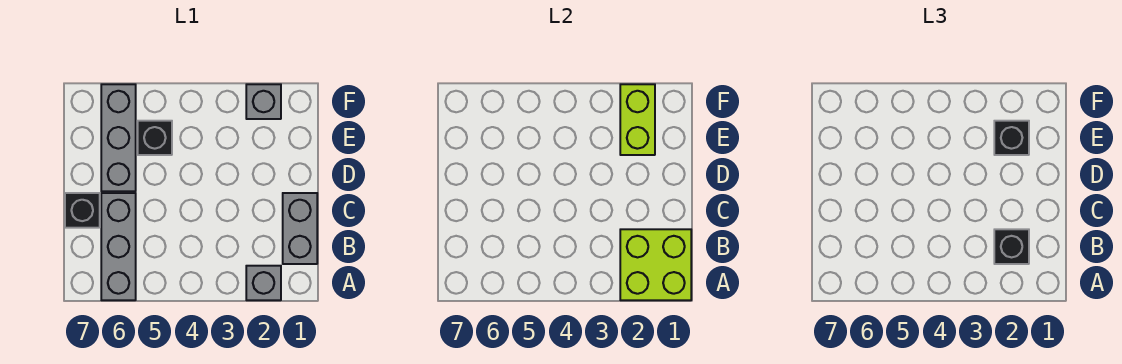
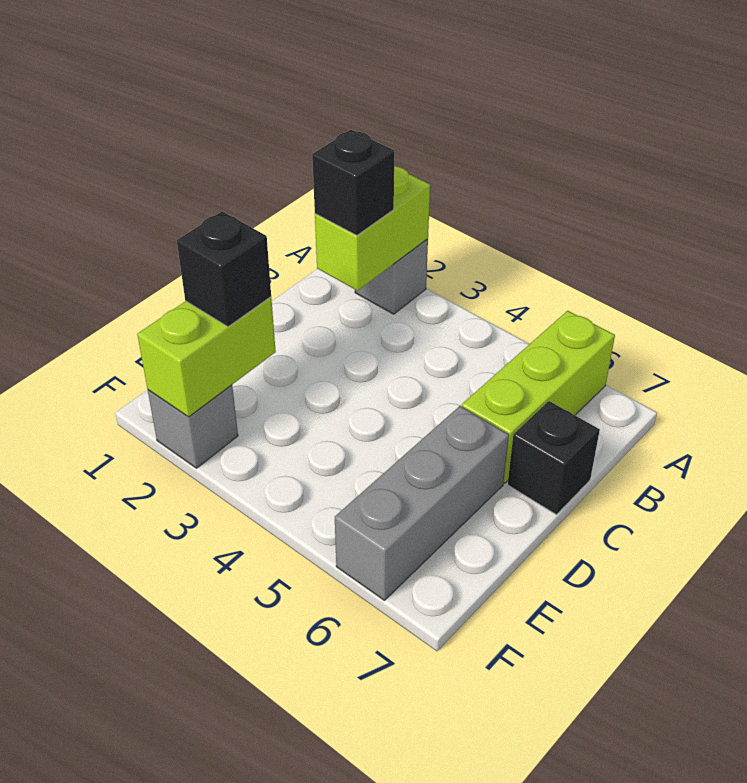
lime brick A1:B2 level 2 -> lime brick A2:B2 level 2
grey brick A6:C6 level 1 -> lime brick A6:C6 level 1
grey brick B1:C1 level 1 -> none
black brick E5 level 1 -> none

